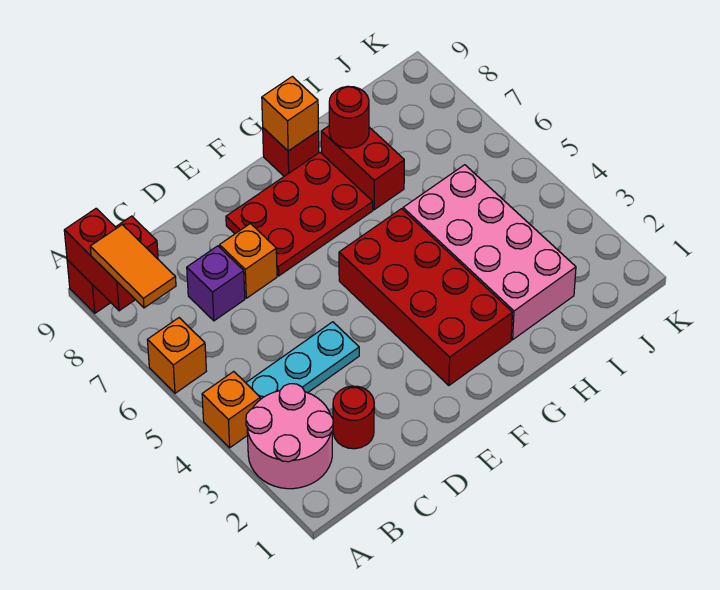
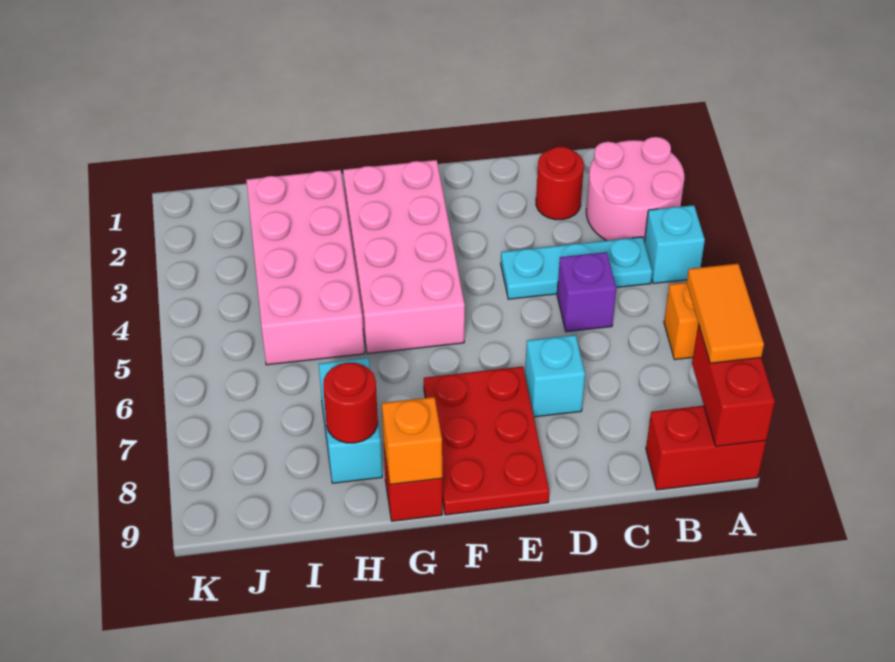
orange brick A4 level 1 -> cyan brick A4 level 1
purple brick C7 level 1 -> purple brick C5 level 1
orange brick D7 level 1 -> cyan brick D7 level 1
red plate E7:G8 level 1 -> red plate E7:F9 level 1
red brick F2:G5 level 1 -> pink brick F2:G5 level 1
red brick H7:H8 level 1 -> cyan brick H7:H8 level 1

